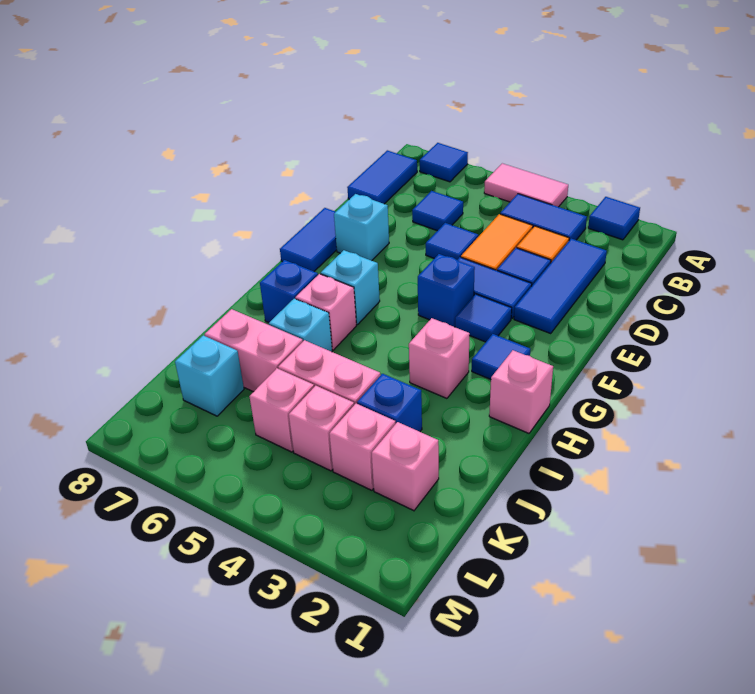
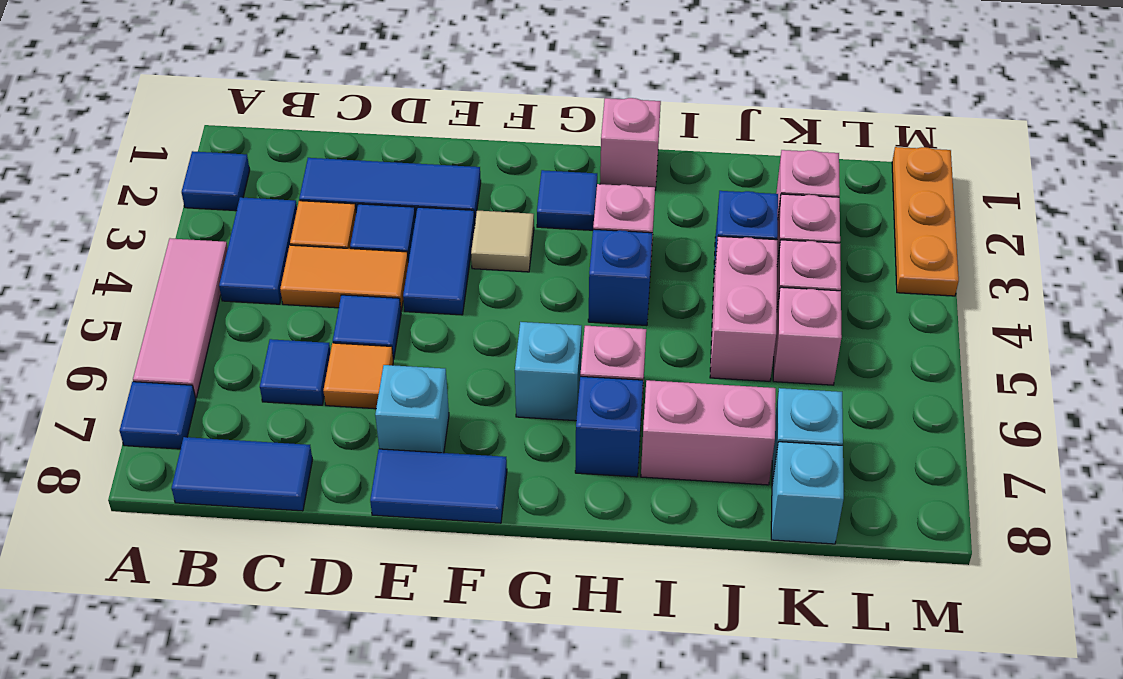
pink tile A4:A5 level 1 -> pink tile A4:A6 level 1
none -> orange tile D6 level 1
blue tile F3 level 1 -> tan tile F3 level 1
blue brick F4 level 1 -> blue brick H4 level 1
cyan brick I6 level 1 -> cyan brick K8 level 1
pink brick J6:J7 level 1 -> pink brick I7:J7 level 1
none -> orange plate M1:M3 level 1

